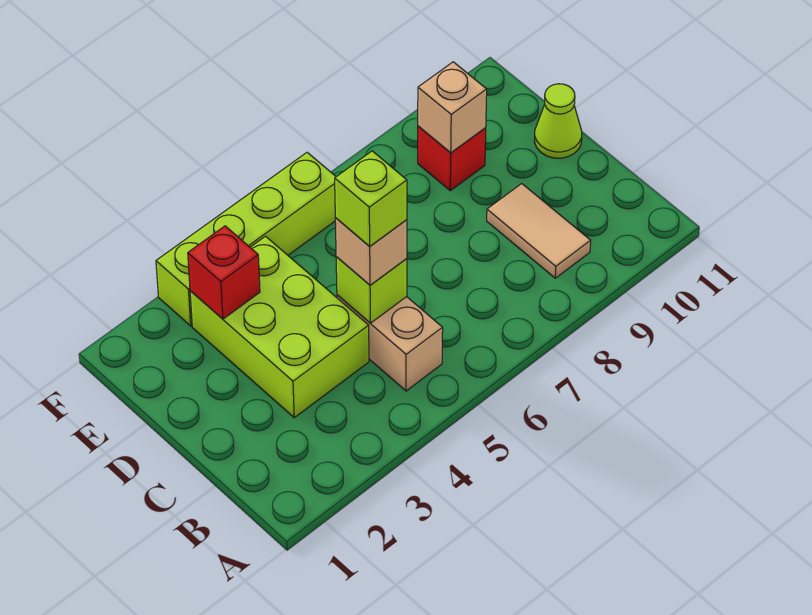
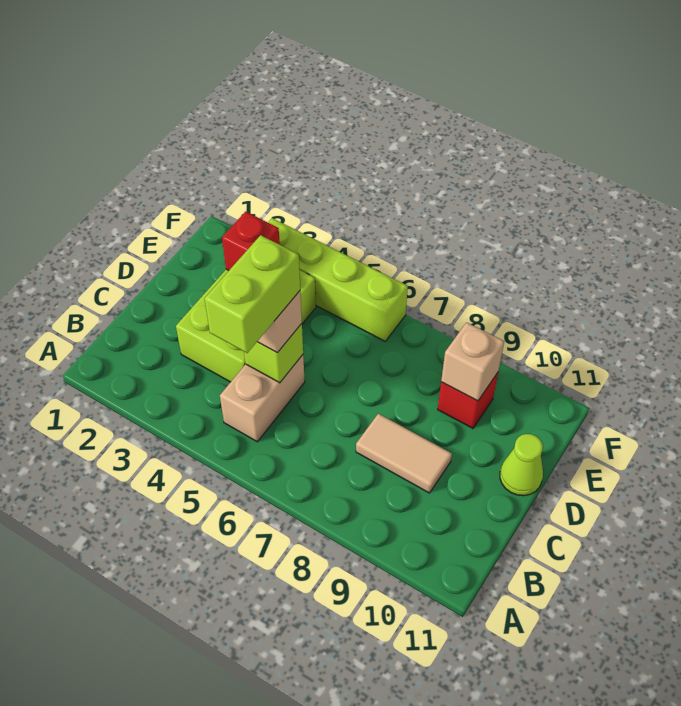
tan tile B9:C9 level 1 -> tan tile C8:C9 level 1
lime brick C5 level 4 -> lime brick B5:C5 level 4

